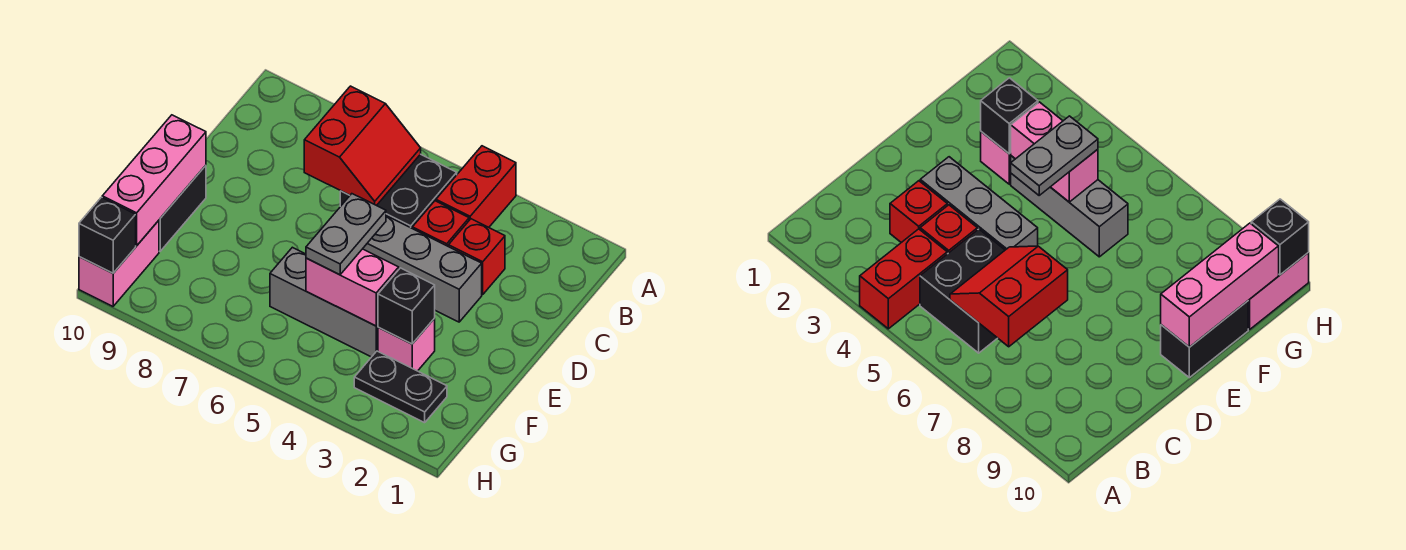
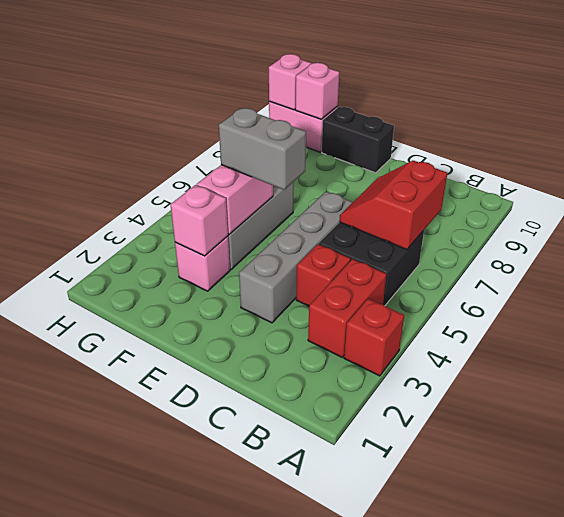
red brick A4:B4 level 1 -> red brick B3:B4 level 1
red slope B6:C7 level 2 top 7 -> red slope B6:C7 level 2 top B
red brick C3 level 1 -> red brick A3 level 1
grey brick D3:D5 level 1 -> grey brick D3:D6 level 1
grey plate E5:F5 level 3 -> grey brick E5:F5 level 3
pink brick E10:G10 level 2 -> pink brick G10 level 2
black brick F3 level 2 -> pink brick F3 level 2
black plate G2:G3 level 1 -> none
black brick H10 level 2 -> pink brick H10 level 2

